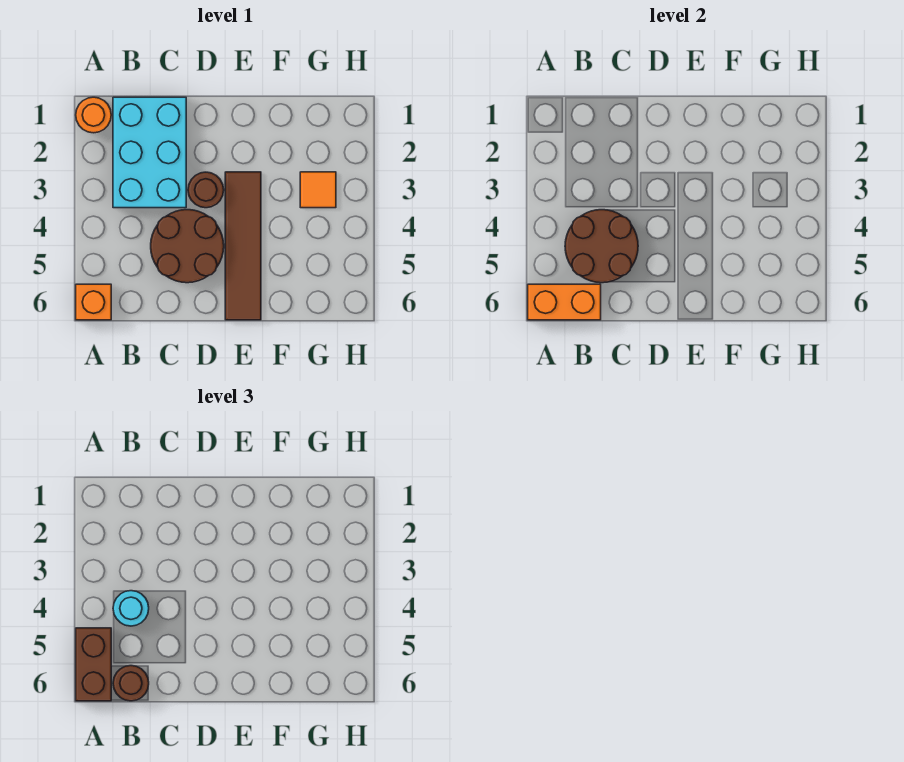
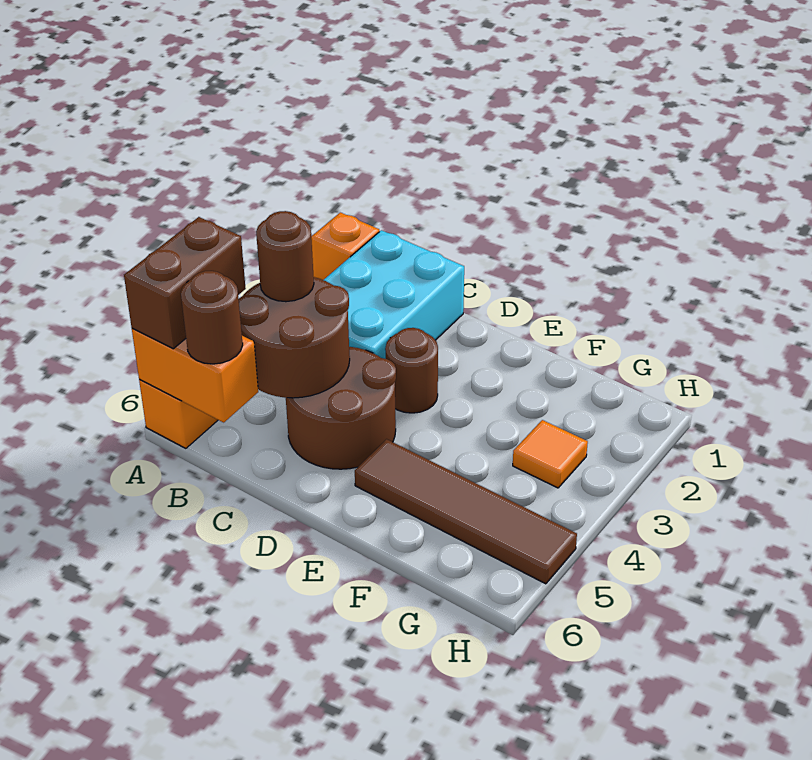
orange round brick A1 level 1 -> orange brick A1 level 1
cyan round brick B4 level 3 -> brown round brick B4 level 3
brown tile E3:E6 level 1 -> brown tile E5:H5 level 1

